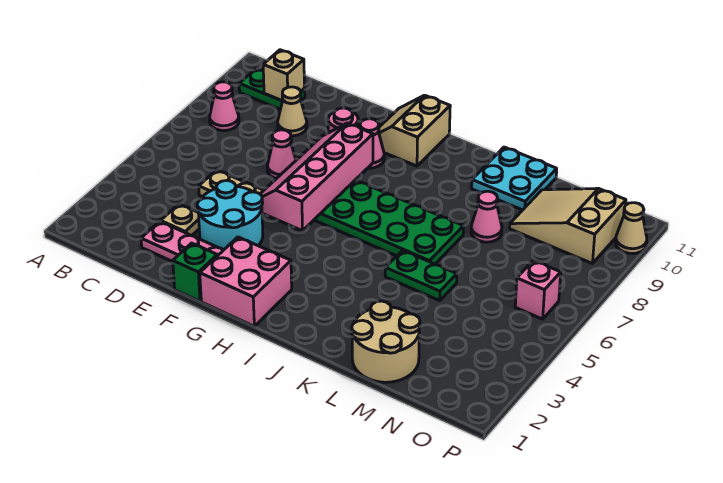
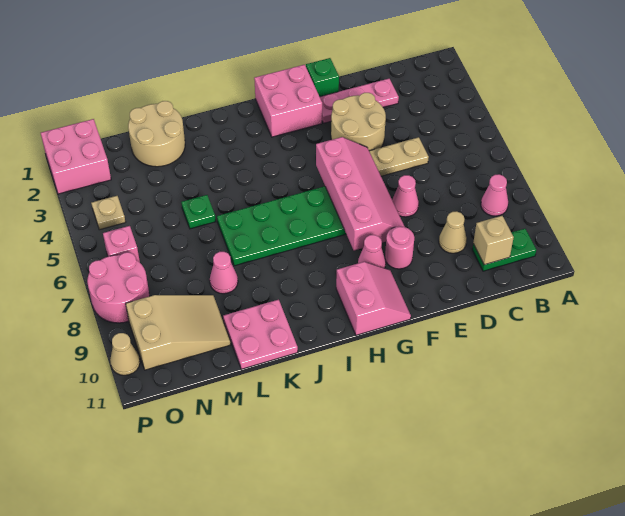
tan plate D3 level 1 -> tan plate O4 level 1
cyan round brick E3:F4 level 1 -> tan round brick E3:F4 level 1
tan slope G10:H11 level 1 top H -> pink slope G10:H11 level 1 top H
green plate K5:L5 level 1 -> green plate L5 level 1
cyan plate K10:L11 level 1 -> pink plate K10:L11 level 1
none -> pink brick O1:P2 level 1
none -> pink round brick O7:P8 level 1

